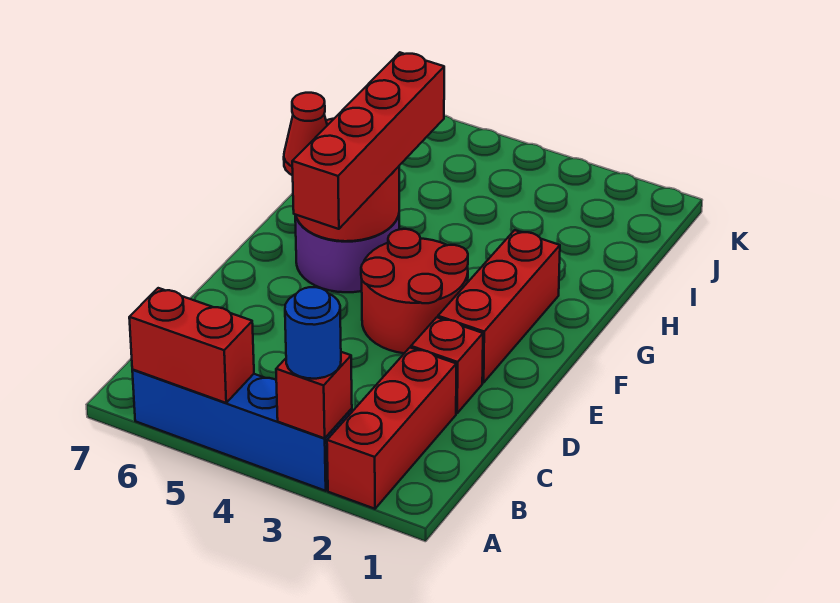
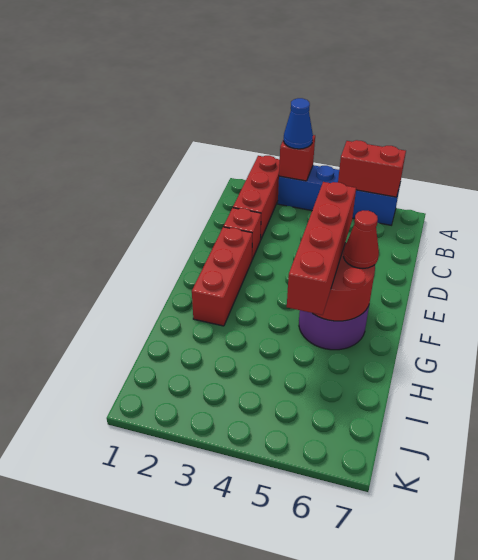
blue round brick A3 level 3 -> blue cone A3 level 3
red round brick E3:F4 level 1 -> none

